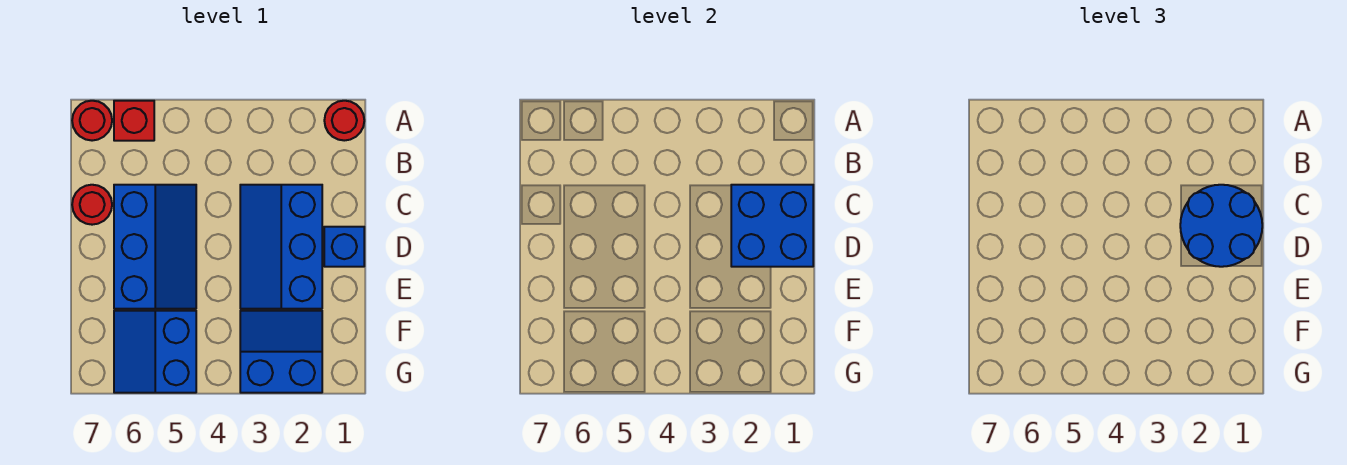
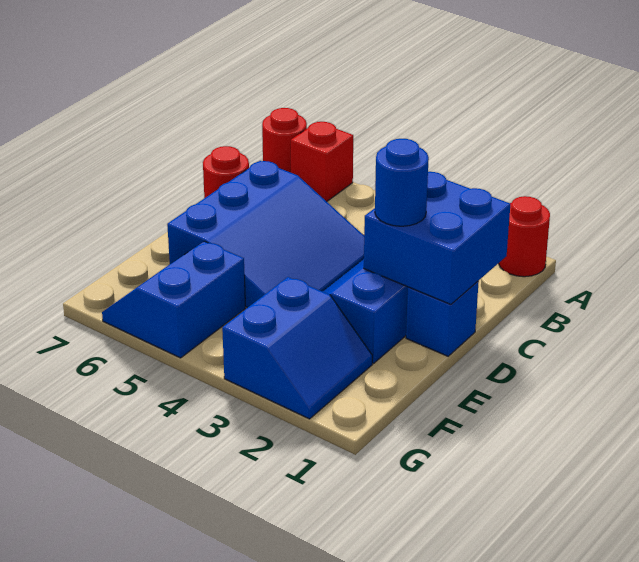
blue round brick C1:D2 level 3 -> blue round brick D2 level 3
blue slope C5:E6 level 1 top 6 -> blue slope C4:E6 level 1 top 6
blue slope F2:G3 level 1 top G -> blue slope F2:G3 level 1 top 3

